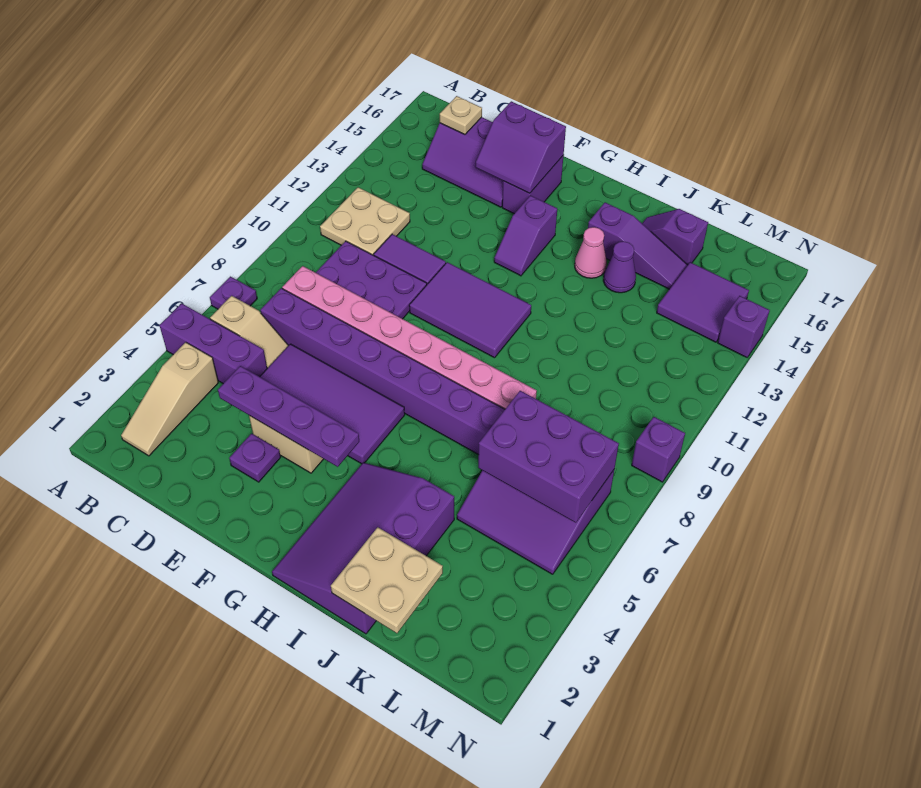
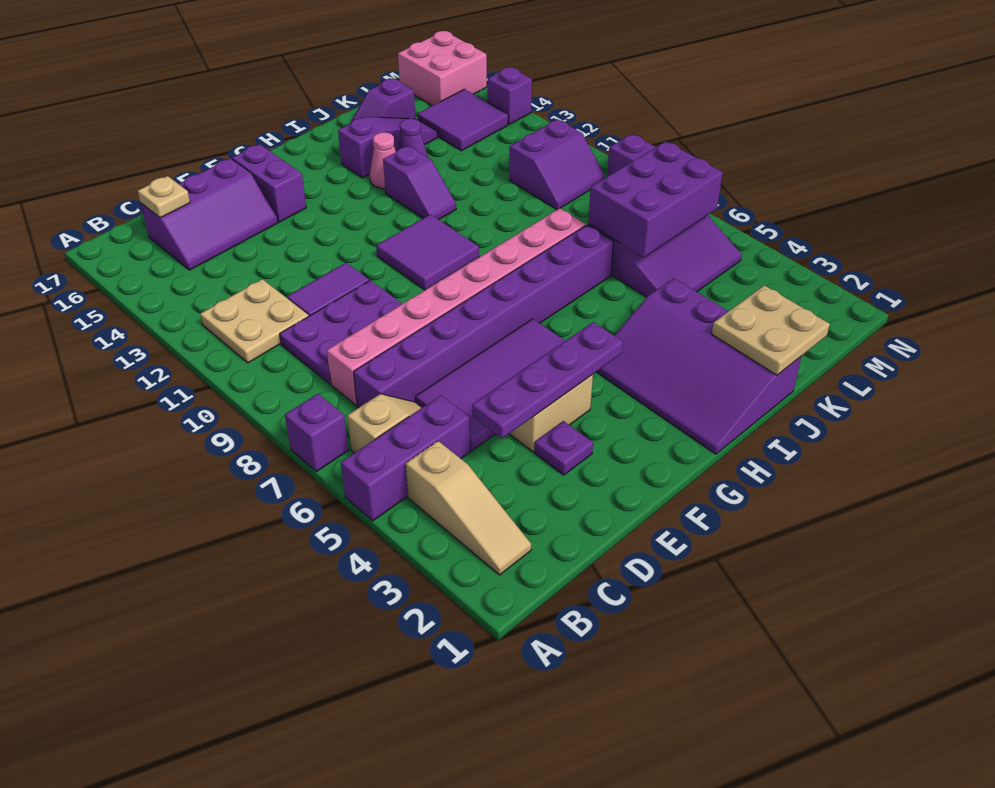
purple plate A7 level 1 -> purple brick A7 level 1
purple slope E15:F16 level 2 top 16 -> purple slope L10:M11 level 1 top 11
purple tile F10:H11 level 1 -> purple tile G10:H11 level 1
purple slope G13:G14 level 1 top 14 -> purple slope I12:I13 level 1 top 13
none -> pink brick M16:N17 level 1

